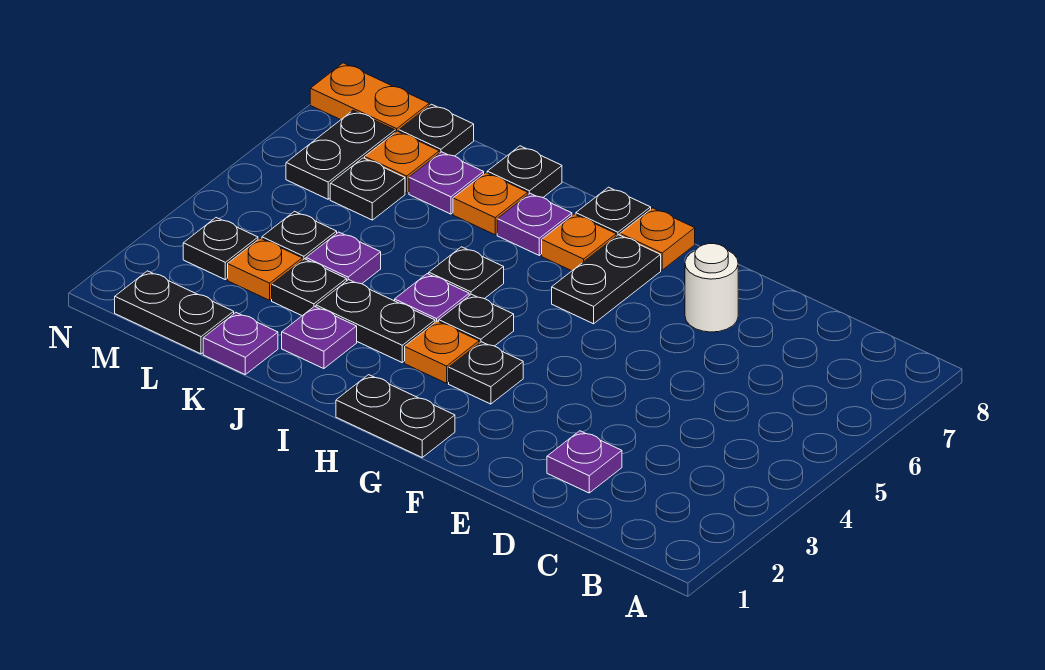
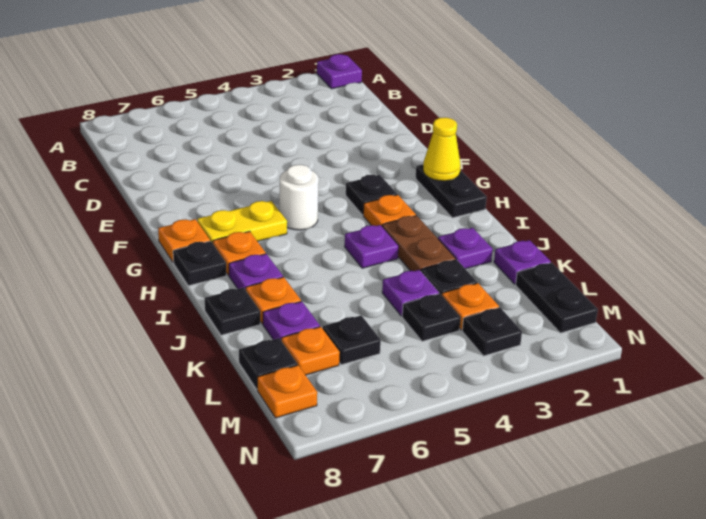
purple plate D2 level 1 -> purple plate A1 level 1
white round brick E7 level 1 -> white round brick G5 level 1
none -> yellow cone G1 level 2
black plate G6:G7 level 1 -> yellow plate G6:G7 level 1
black plate H4 level 1 -> none
black plate I3:J3 level 1 -> brown plate I3:J3 level 1
black plate I5 level 1 -> none
black plate M6:M7 level 1 -> none
orange plate M8:N8 level 1 -> orange plate M8 level 1

